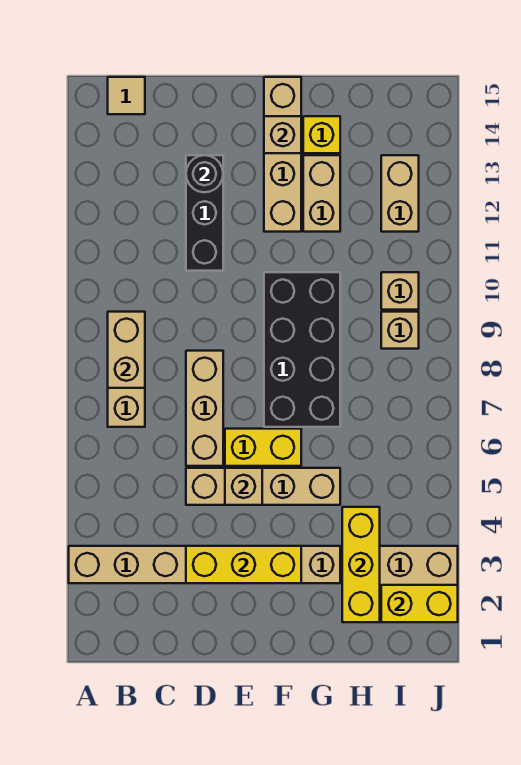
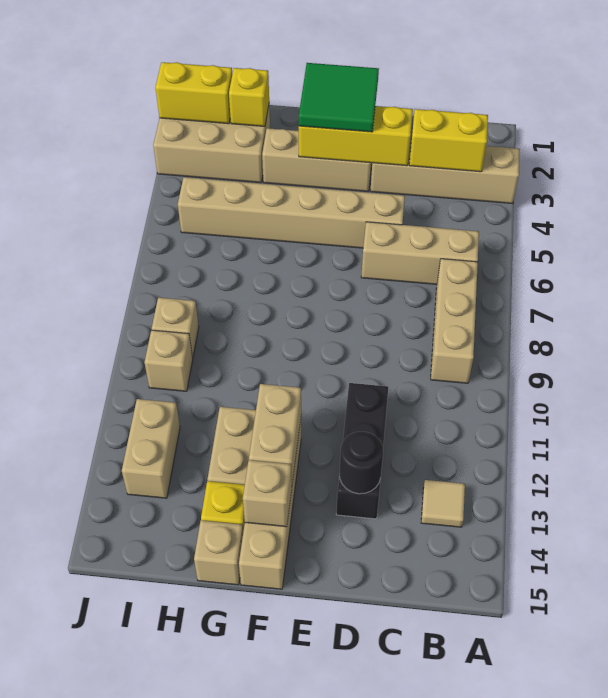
tan brick B8:B9 level 2 -> tan brick F12:F13 level 2
tan tile B15 level 1 -> tan tile B13 level 1
tan brick D5:G5 level 1 -> tan brick D5:I5 level 1
tan brick D6:D8 level 1 -> tan brick B6:D6 level 1
none -> green tile E2:F3 level 3
tan brick E5 level 2 -> tan brick G15 level 1
yellow brick E6:F6 level 1 -> yellow brick B3:C3 level 2
black brick F7:G10 level 1 -> none
yellow brick H2:H4 level 2 -> yellow brick H2 level 2

